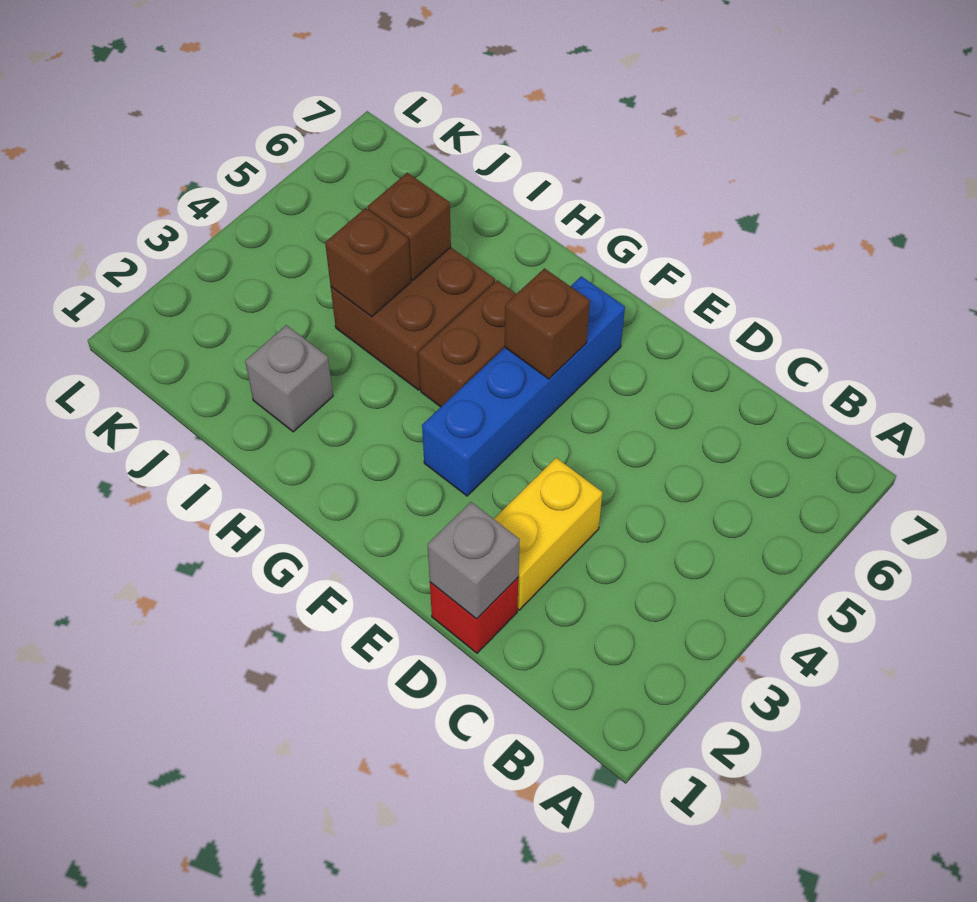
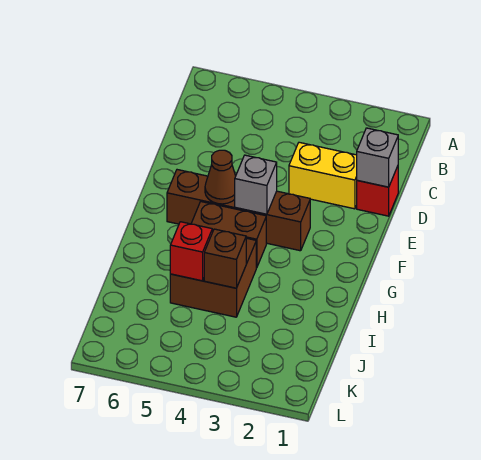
blue brick F3:F6 level 1 -> brown brick F3:F6 level 1
brown brick F5 level 2 -> brown cone F5 level 2
grey brick I2 level 1 -> grey brick F4 level 2
brown brick I5 level 2 -> red brick I5 level 2

